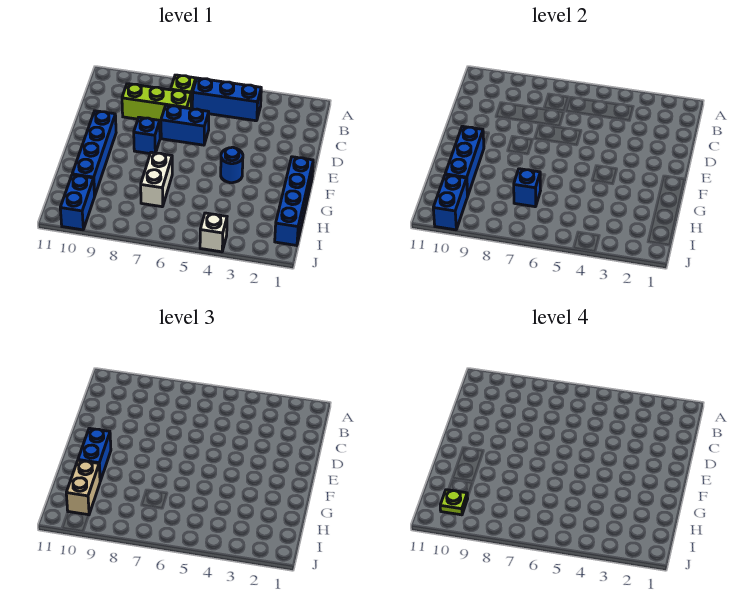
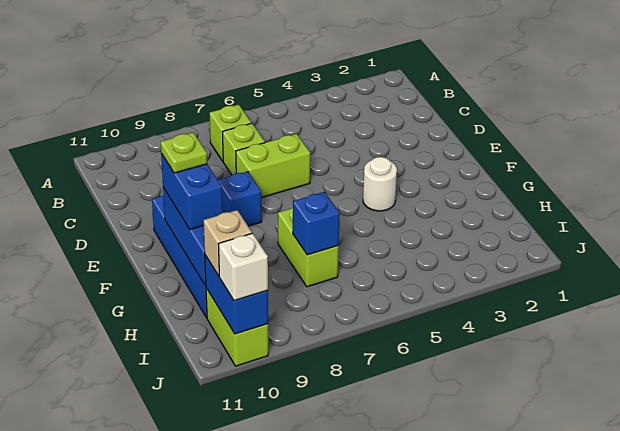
blue brick B4:B6 level 1 -> none
lime brick C7:C9 level 1 -> lime brick C7 level 1
blue brick D6:D7 level 1 -> lime brick D6:D7 level 1
blue brick F1:I1 level 1 -> none
blue round brick F4 level 1 -> white round brick F4 level 1
white brick G7:H7 level 1 -> lime brick G7:H7 level 1
tan brick H10:I10 level 3 -> tan brick I10 level 3
blue brick I10:J10 level 1 -> lime brick I10:J10 level 1
lime plate I10 level 4 -> lime plate F10 level 4
white brick J4 level 1 -> white brick J10 level 3

